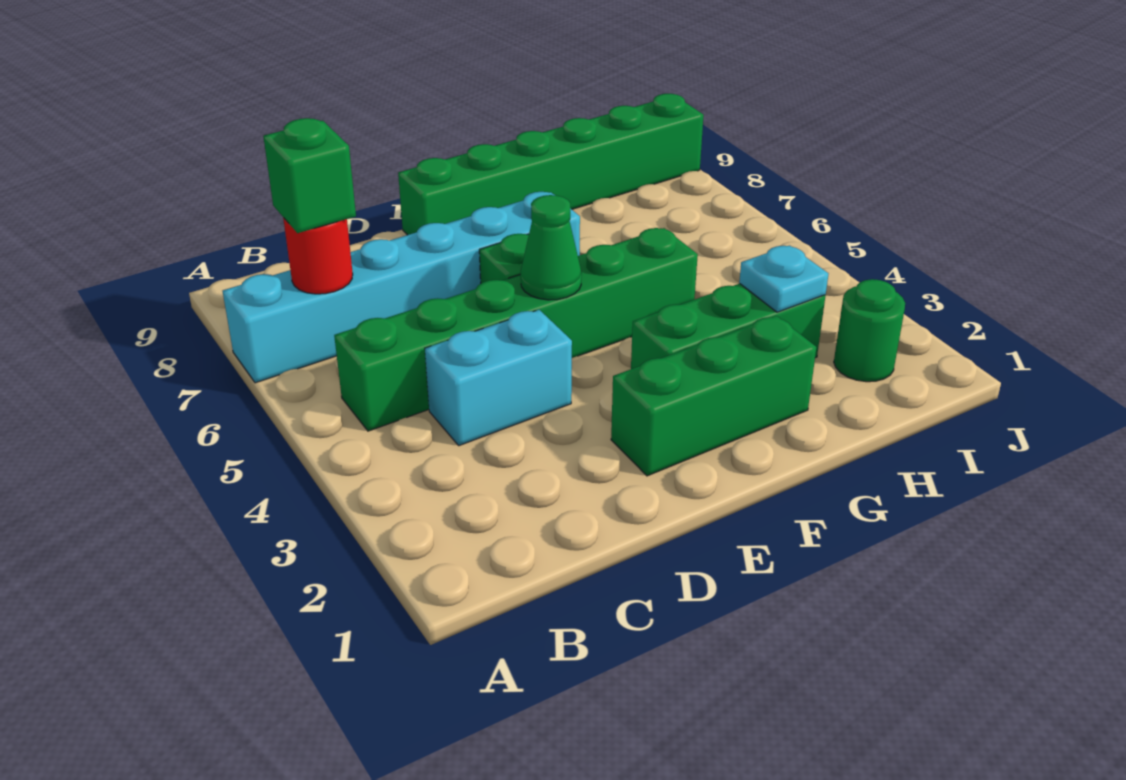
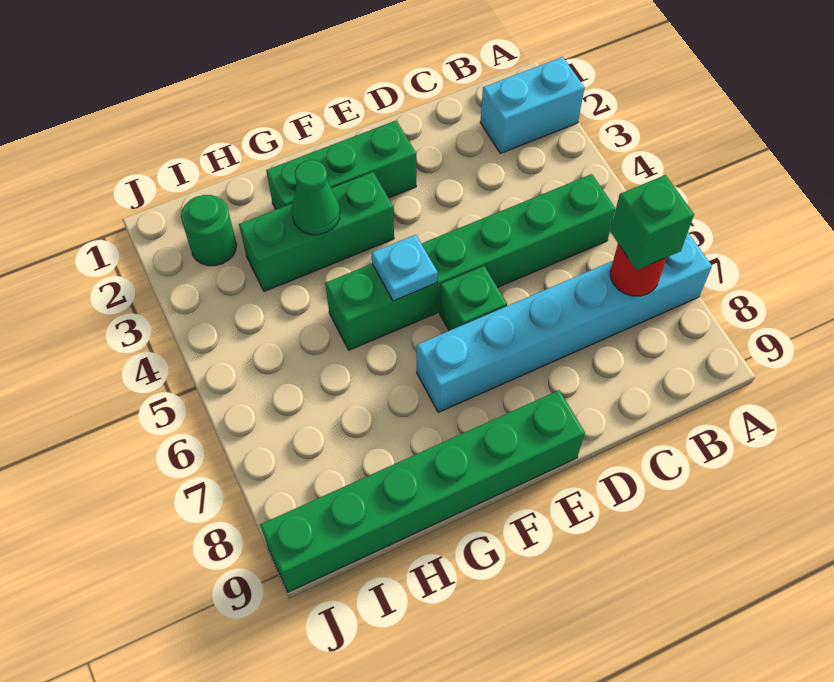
cyan brick C4:D4 level 1 -> cyan brick A2:B2 level 1
green cone E5 level 2 -> green cone G3 level 2
cyan plate H3 level 2 -> cyan plate F5 level 2

